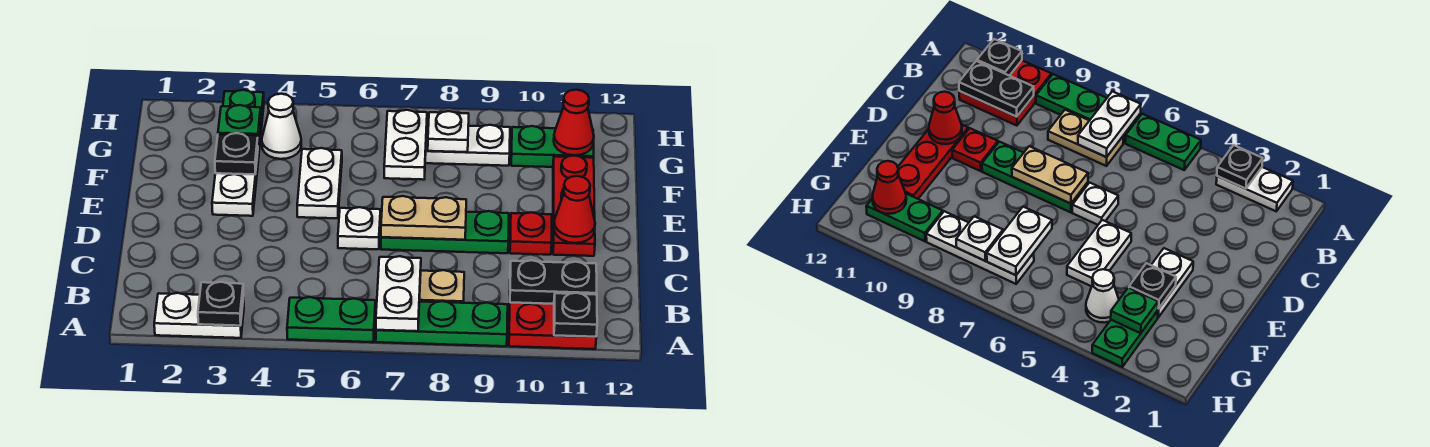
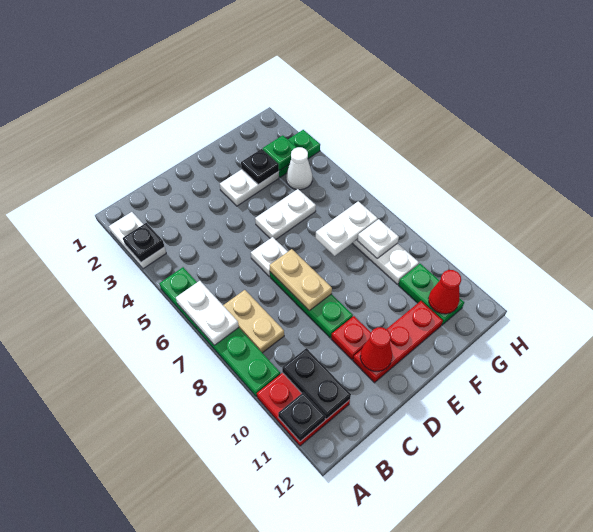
white plate A7:B7 level 2 -> white plate A6:A7 level 2

